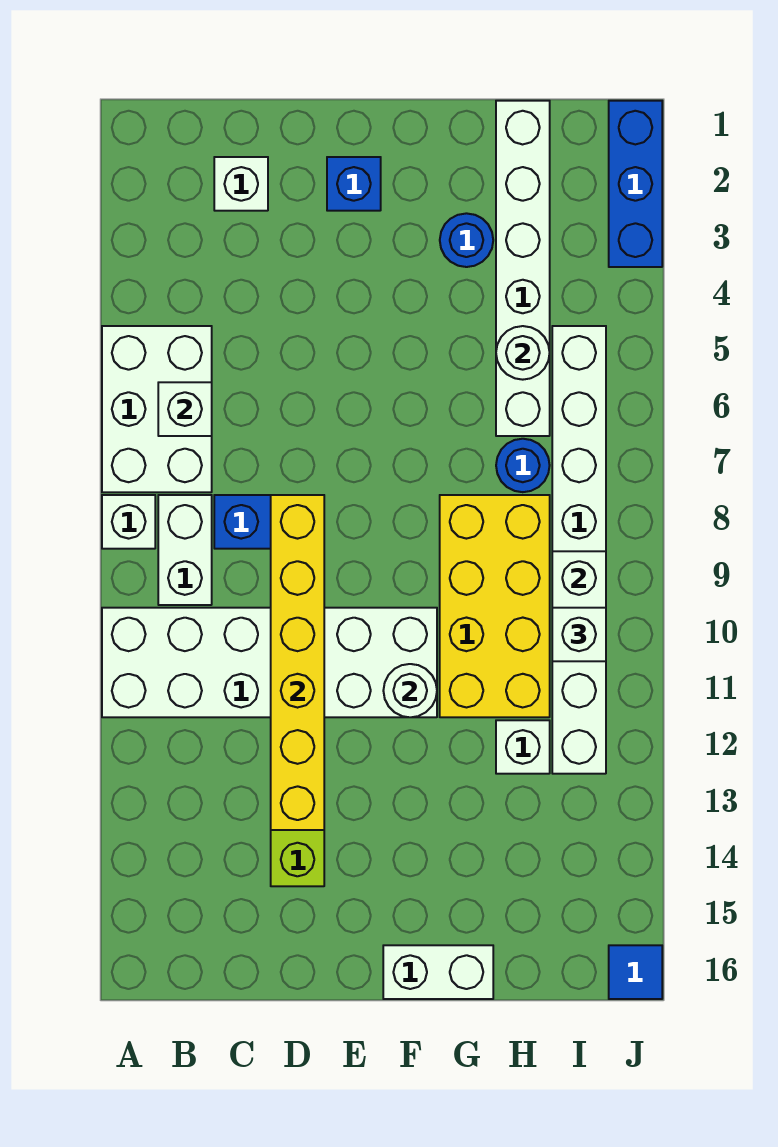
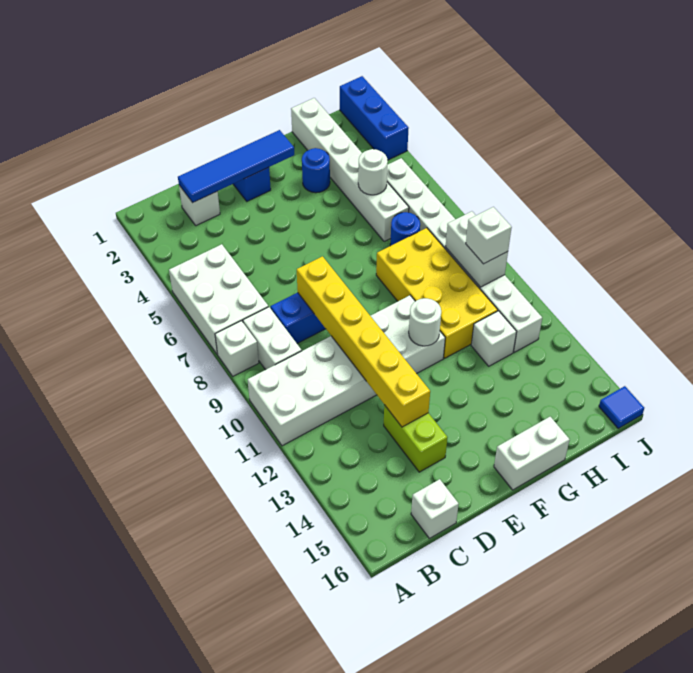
white brick B6 level 2 -> white brick C16 level 1
none -> blue tile C2:F2 level 2

